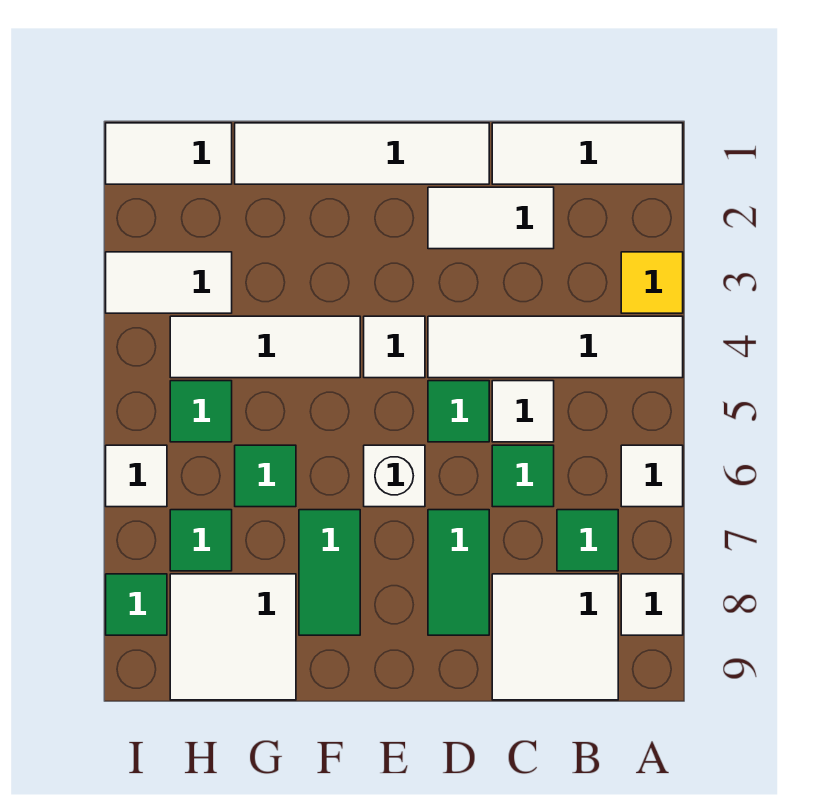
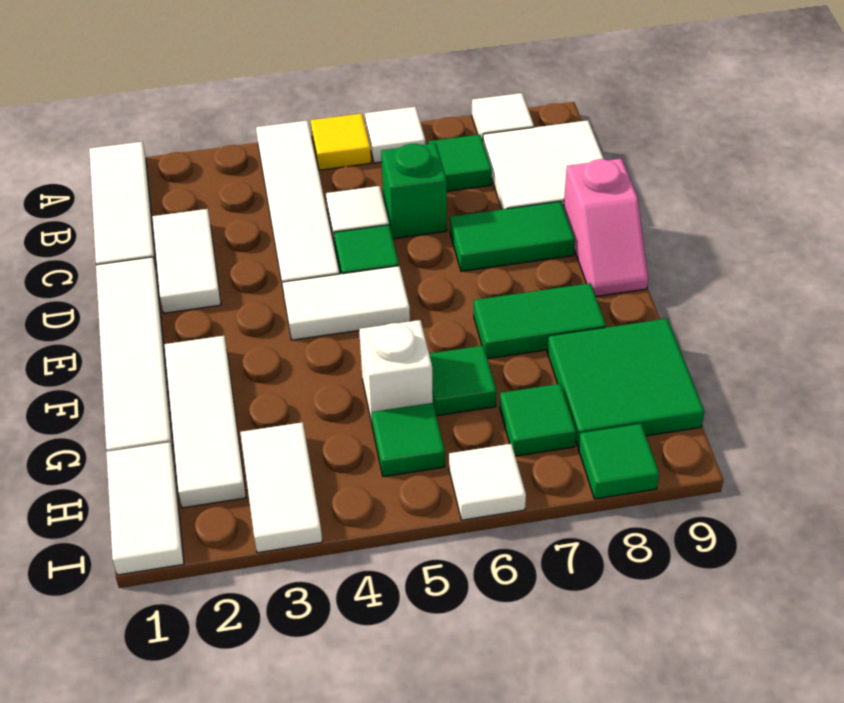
yellow tile A3 level 1 -> yellow tile A5 level 1
green tile C6 level 1 -> green brick C6 level 1
none -> pink slope D9:E9 level 1 top D
white tile E4 level 1 -> white tile E4:E5 level 1
white brick E6 level 1 -> white brick G5 level 1
white tile F4:H4 level 1 -> white tile F2:H2 level 1
white tile G8:H9 level 1 -> green tile G8:H9 level 1

